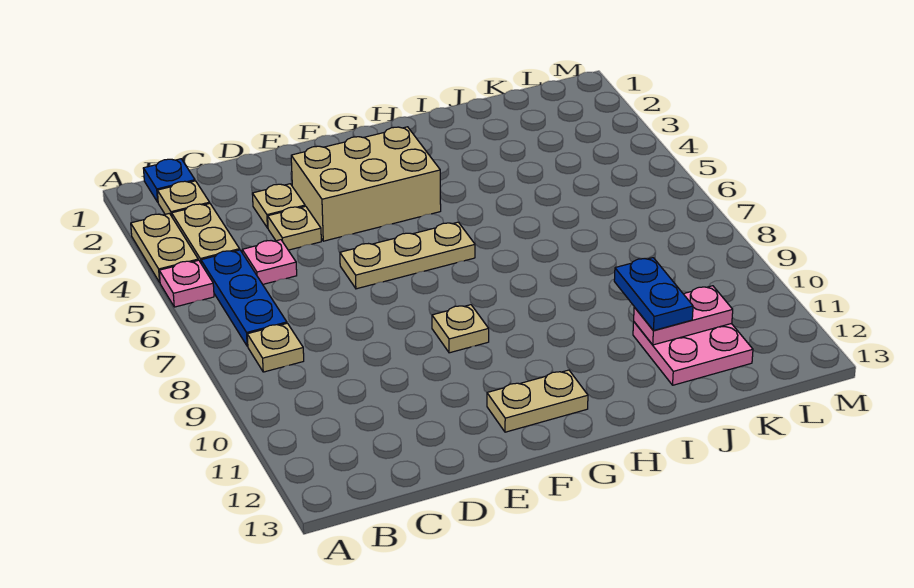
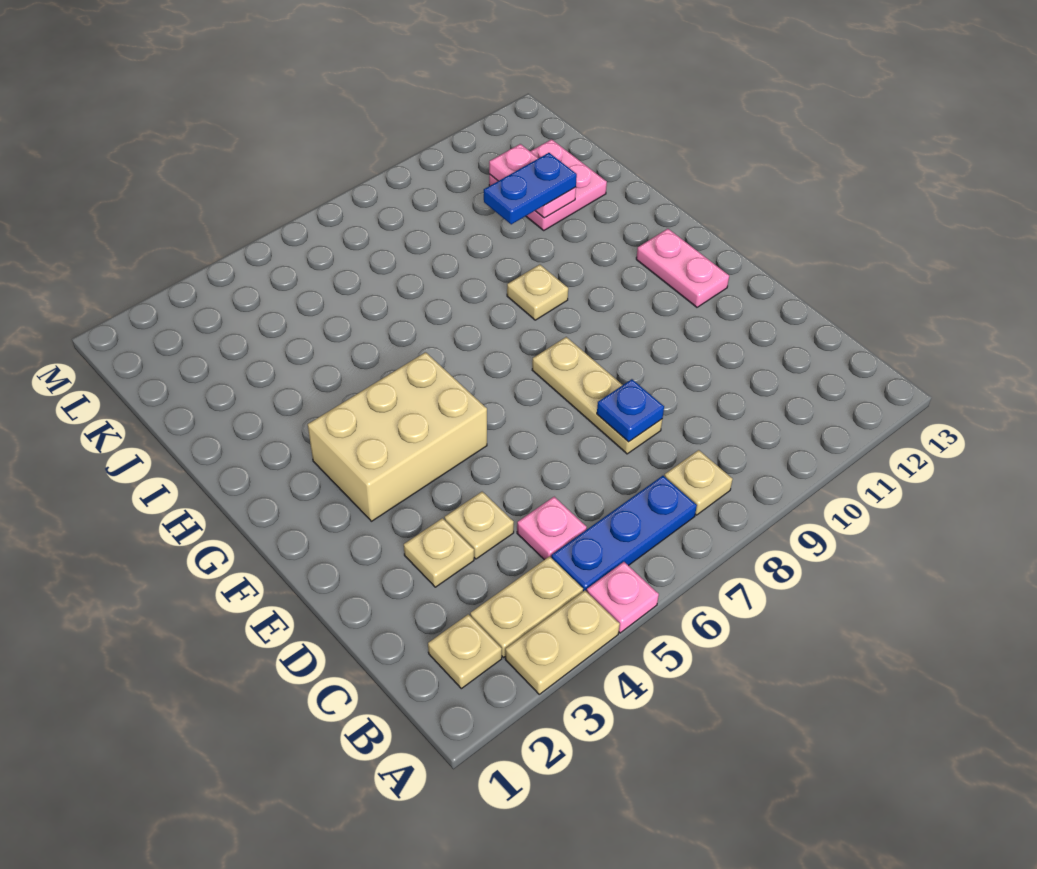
blue plate B1 level 1 -> blue plate D8 level 2
tan brick E3:G4 level 1 -> tan brick F3:G5 level 1
tan plate E6:G6 level 1 -> tan plate D8:F8 level 1
tan plate F9 level 1 -> tan plate H9 level 1
tan plate F12:G12 level 1 -> pink plate F12:G12 level 1

